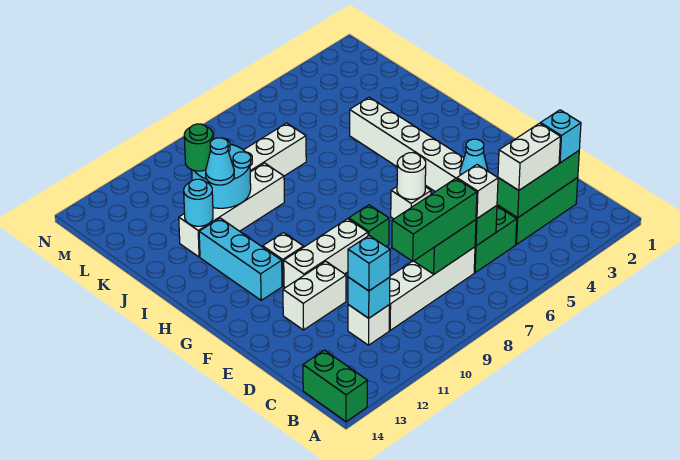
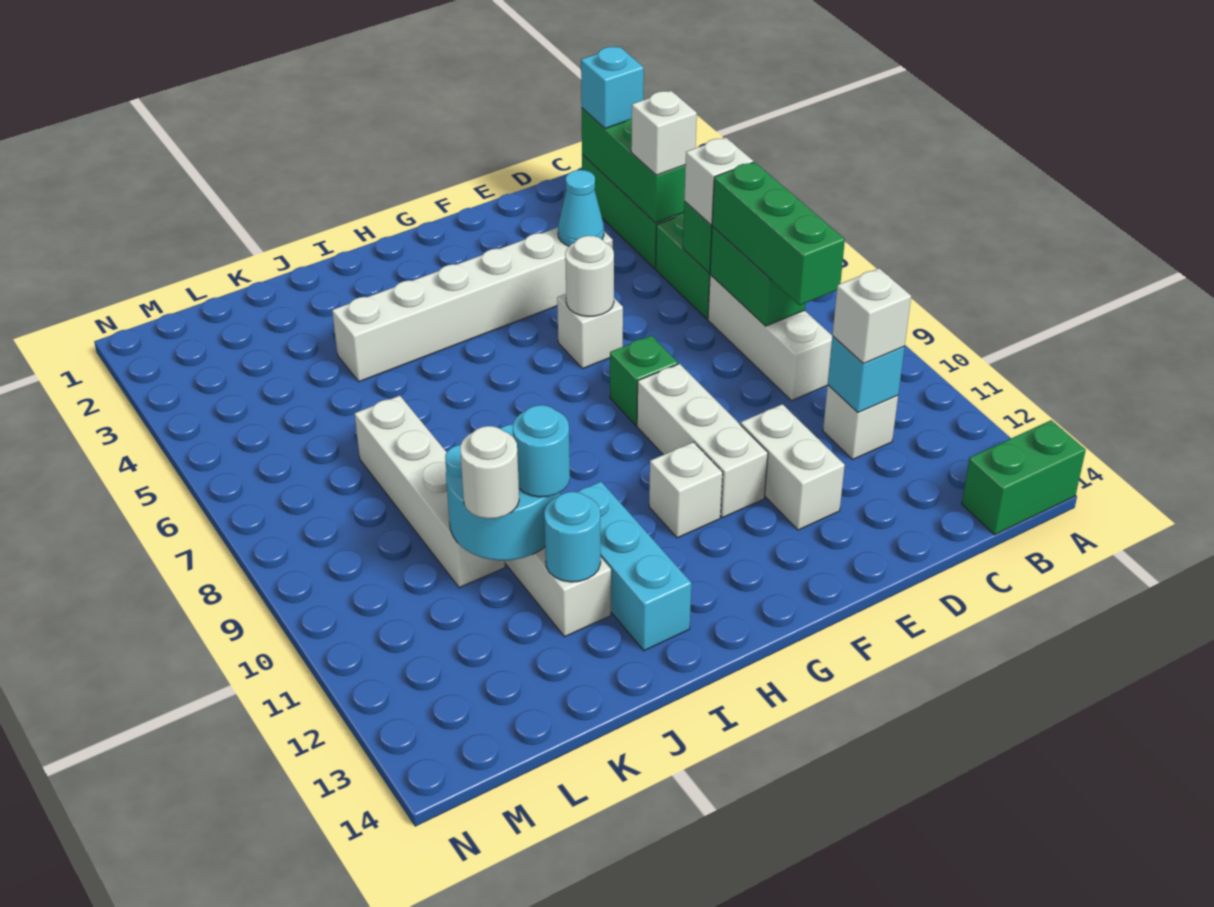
white brick C3:C4 level 3 -> white brick C4 level 3
white brick C7:C10 level 1 -> white brick C7:C9 level 1
cyan brick C11 level 3 -> white brick C11 level 3
cyan brick G12:I12 level 1 -> cyan brick I11:I13 level 1
cyan cone J11 level 3 -> cyan round brick J11 level 3
green round brick K11 level 3 -> white round brick K11 level 3

